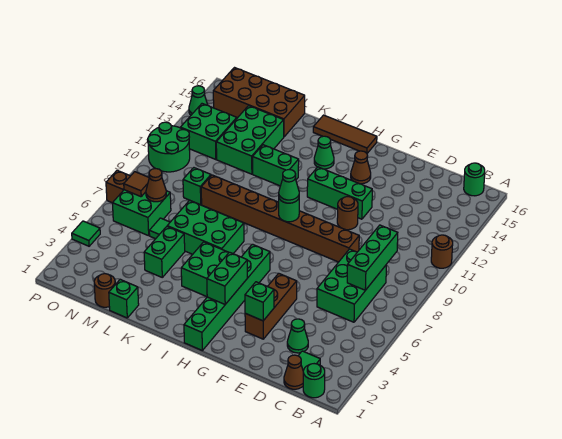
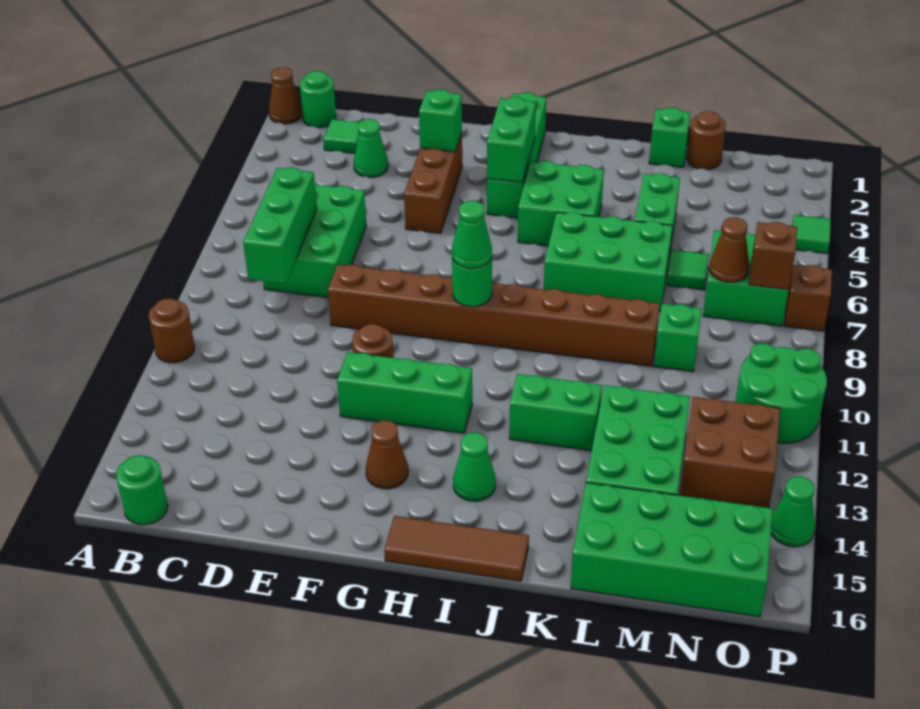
brown cone C1 level 1 -> brown cone A1 level 1
green brick H1:H6 level 1 -> green brick H1:H4 level 1
brown brick L15:O16 level 1 -> green brick L15:O16 level 1
green brick N12:O13 level 1 -> brown brick N12:O13 level 1
brown tile O7 level 2 -> brown brick O7 level 2

